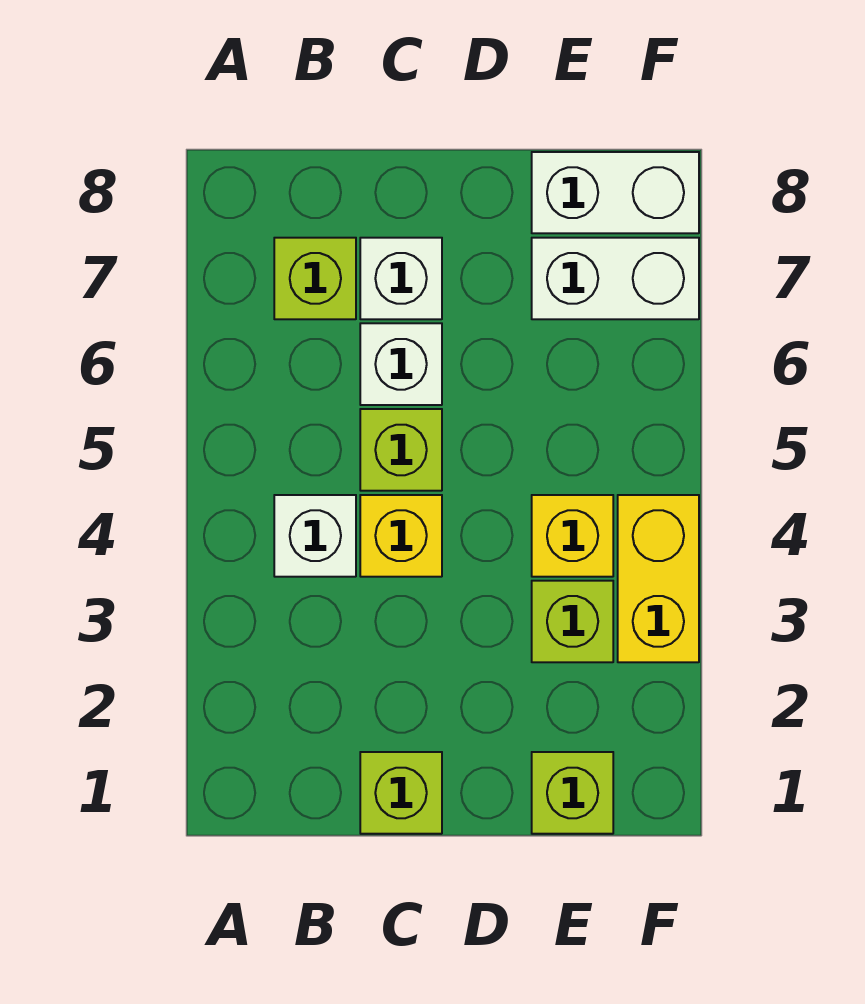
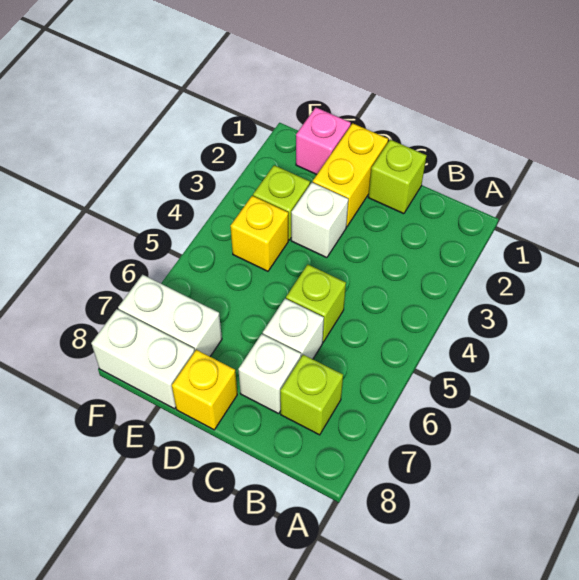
white brick B4 level 1 -> white brick D3 level 1
yellow brick C4 level 1 -> yellow brick D8 level 1
lime brick E1 level 1 -> pink brick E1 level 1
yellow brick F3:F4 level 1 -> yellow brick D1:D2 level 1

